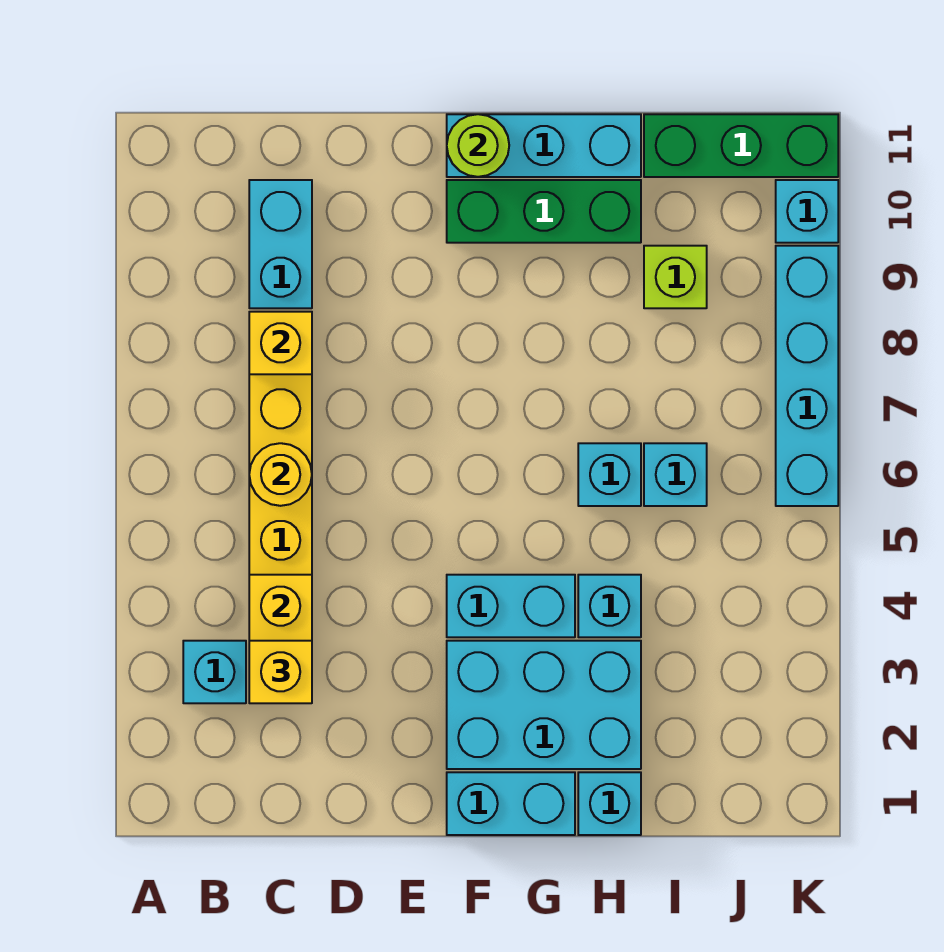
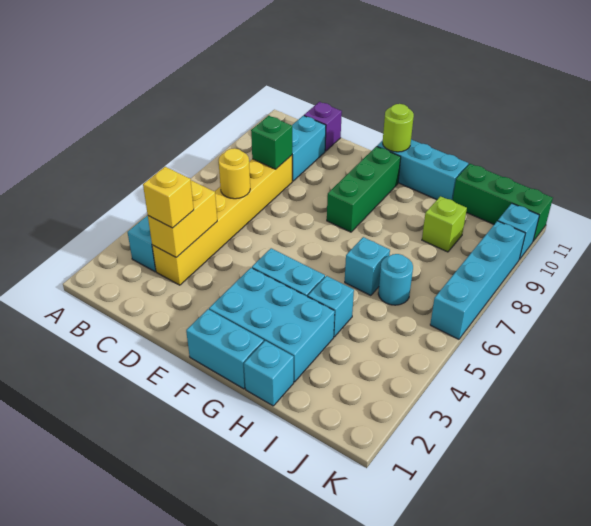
yellow brick C8 level 2 -> green brick C8 level 2
none -> purple brick C11 level 1
green brick F10:H10 level 1 -> green brick F8:F10 level 1
cyan brick I6 level 1 -> cyan round brick I6 level 1

